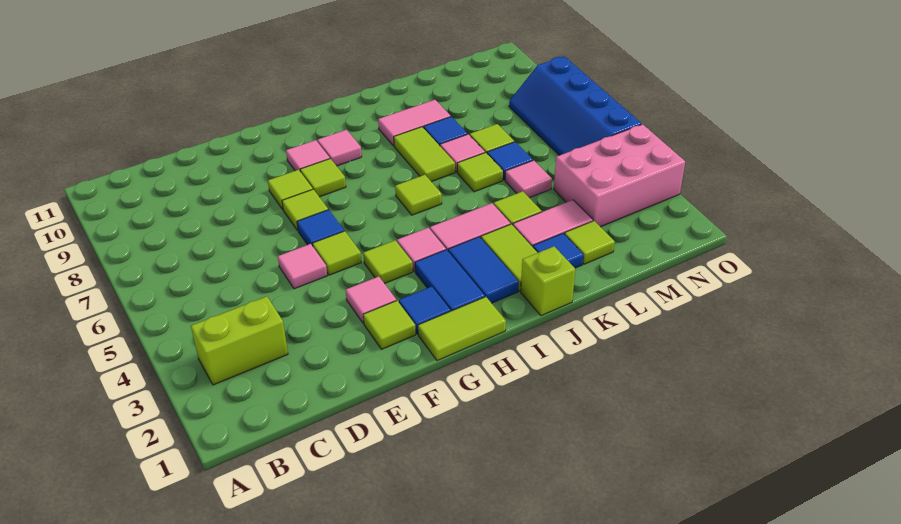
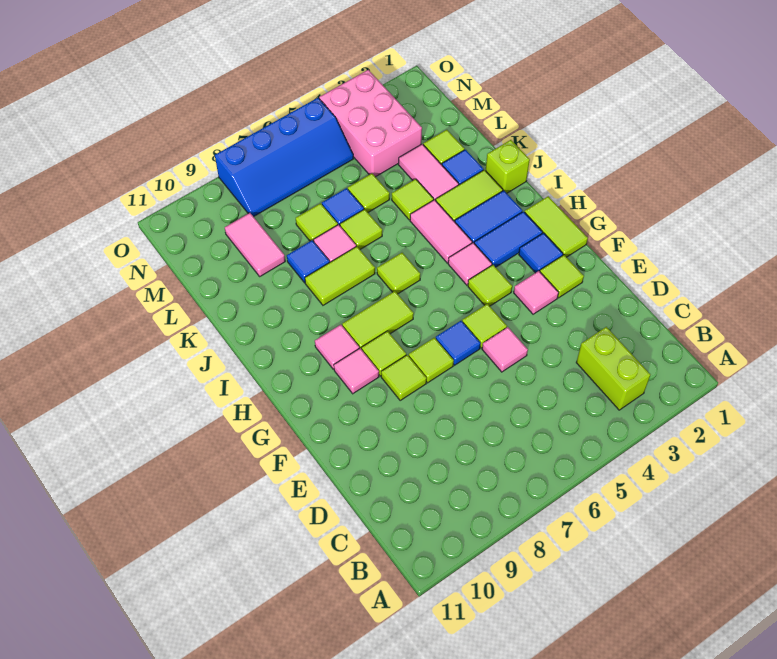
none -> lime tile H7:H8 level 1
pink tile J9:K9 level 1 -> pink tile L9:M9 level 1
pink tile L5 level 1 -> lime tile L5 level 1

